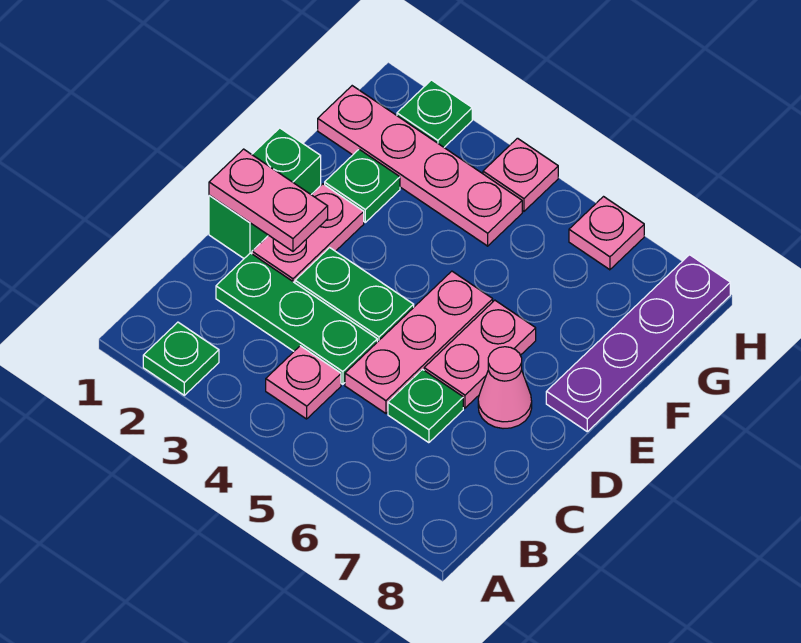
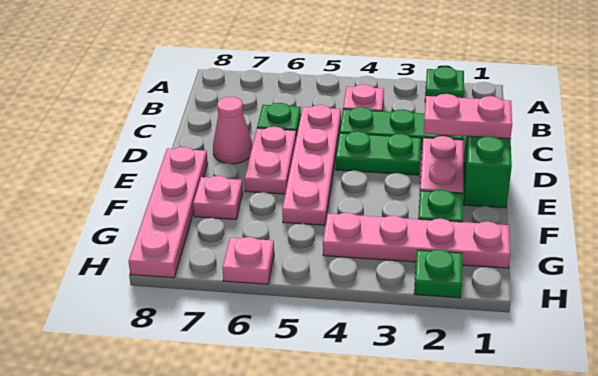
pink plate C5:E5 level 1 -> pink plate C5:F5 level 1
purple plate E8:H8 level 1 -> pink plate E8:H8 level 1
pink plate H4 level 1 -> pink plate F7 level 1

